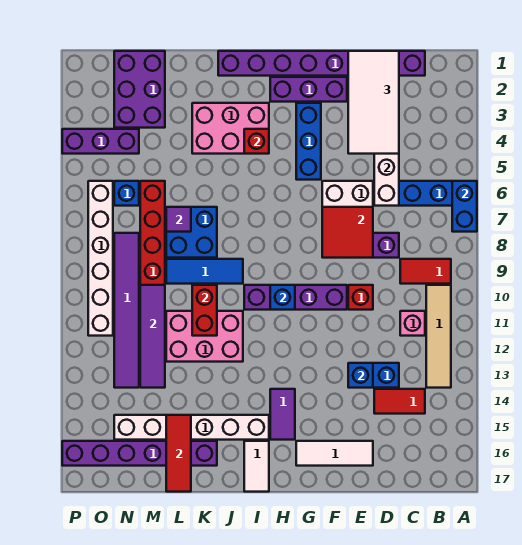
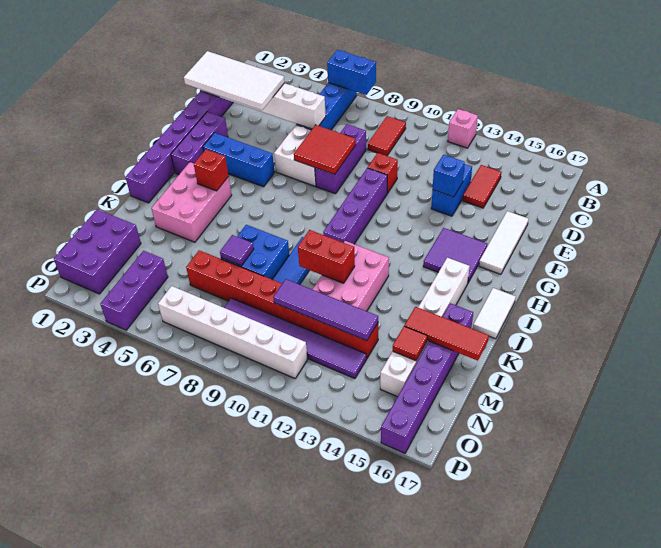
tan tile B10:B13 level 1 -> none
pink brick C11 level 1 -> pink brick A12 level 1
blue brick H10 level 2 -> none
purple tile H14:H15 level 1 -> purple tile G14:H15 level 1
white tile I16:I17 level 1 -> white tile I17:J17 level 1
purple brick M1:N3 level 1 -> purple brick M1:O2 level 1
none -> red tile M15 level 2
blue brick N6 level 1 -> none

